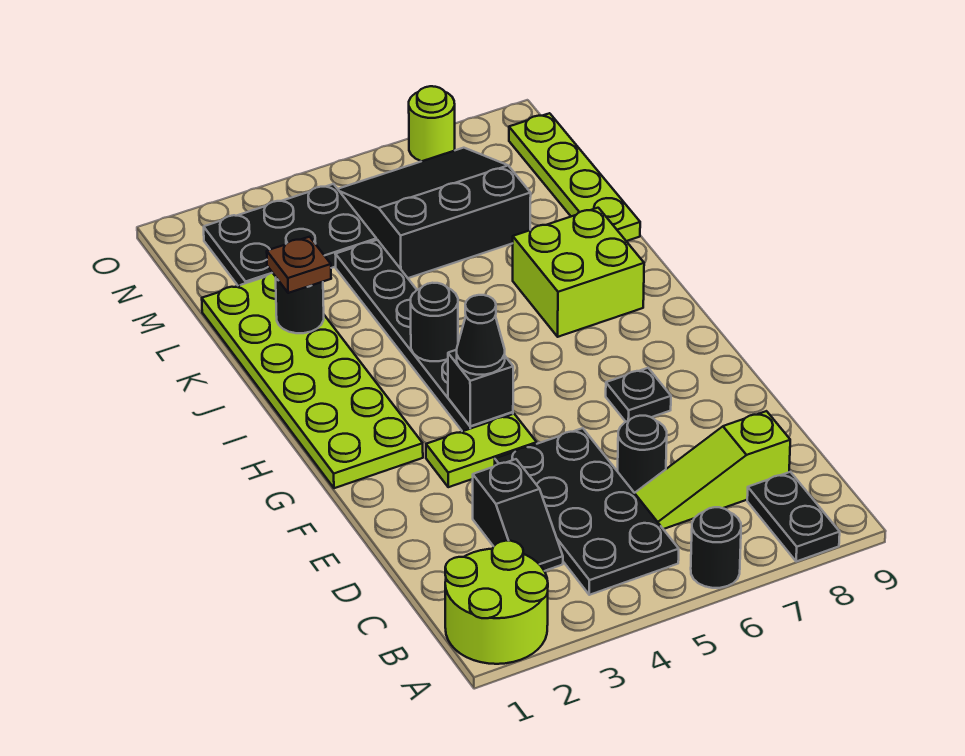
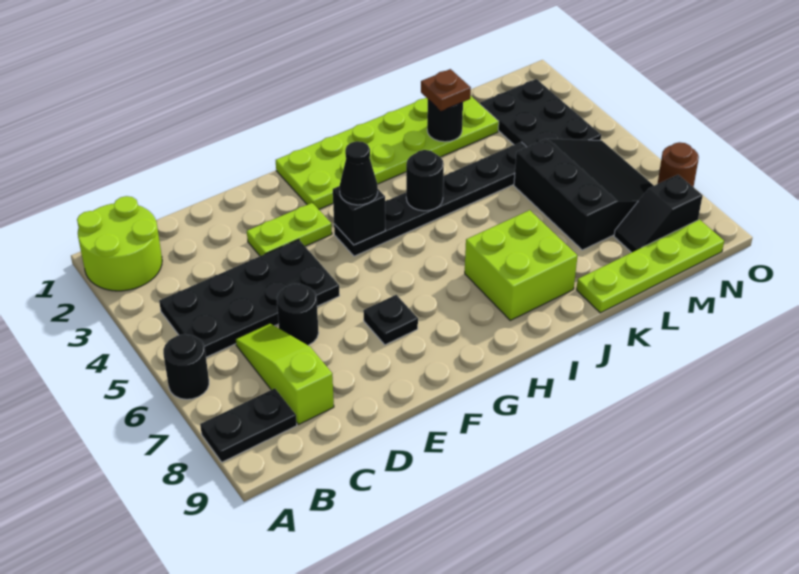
black slope C3:D3 level 1 top D -> black slope M8:N8 level 1 top N
lime plate F3:F4 level 1 -> lime plate E3:F3 level 1
lime round brick O7 level 1 -> brown round brick O7 level 1

